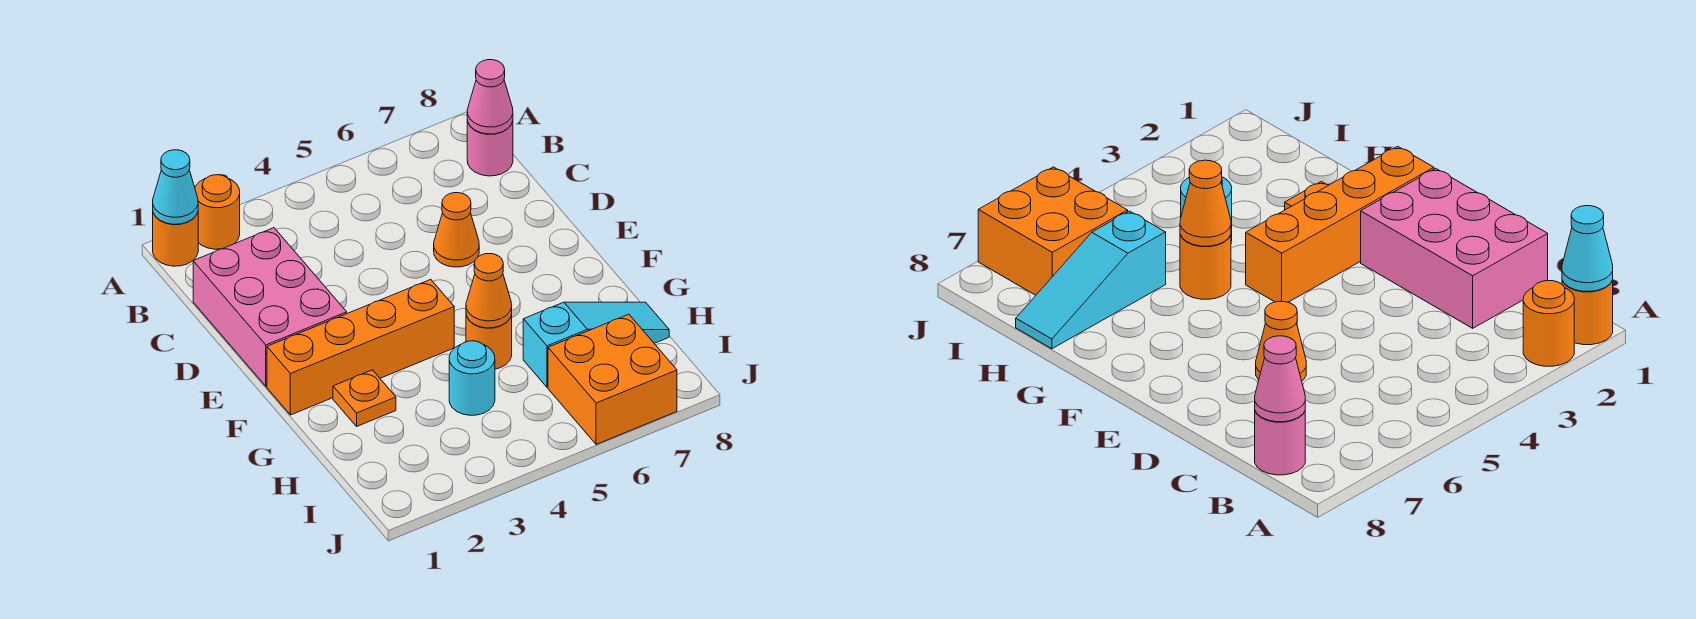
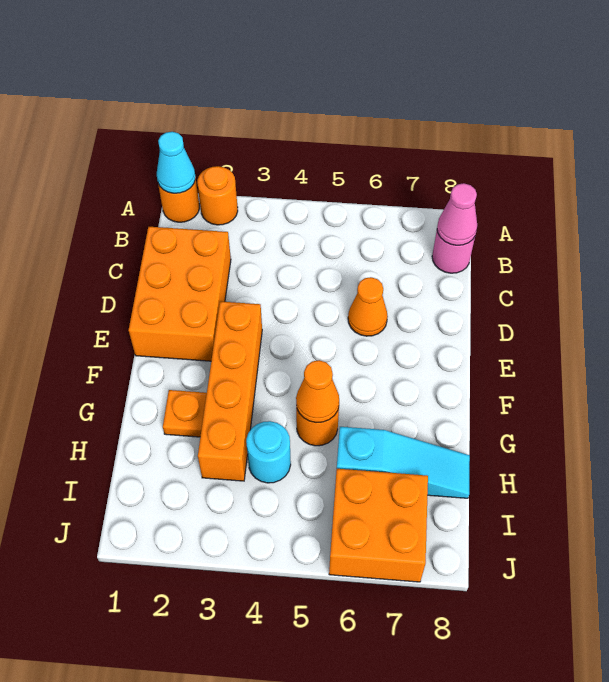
pink brick C1:E2 level 1 -> orange brick C1:E2 level 1
orange brick F1:F4 level 1 -> orange brick E3:H3 level 1

